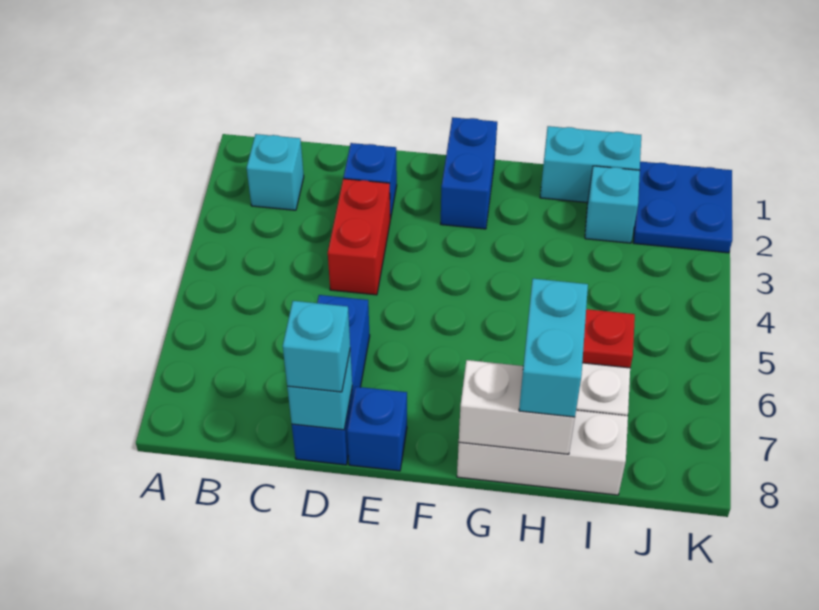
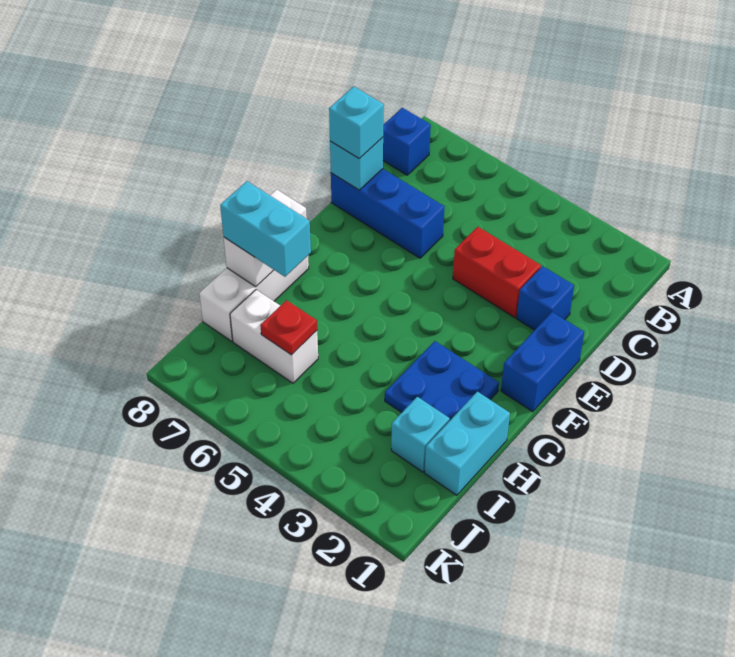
cyan brick B2 level 1 -> none
blue brick E8 level 1 -> blue brick B8 level 1
blue brick F1:F2 level 1 -> blue brick E1:F1 level 1
blue plate J1:K2 level 1 -> blue plate G2:H3 level 1

